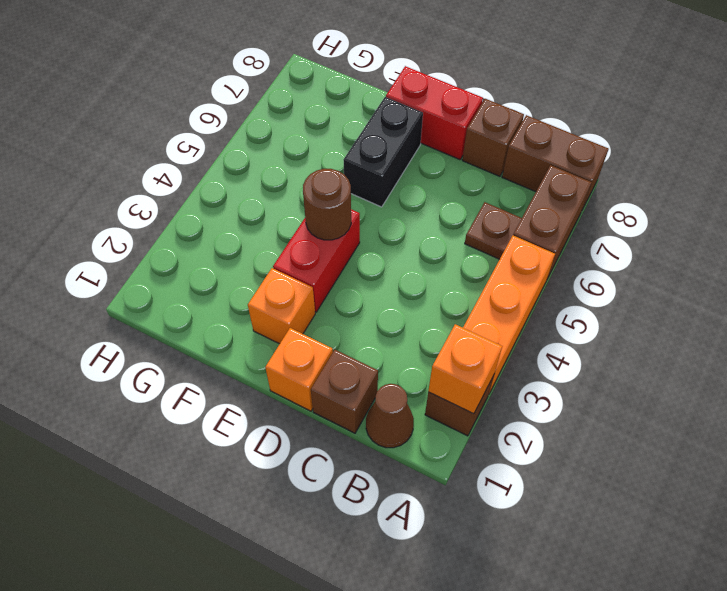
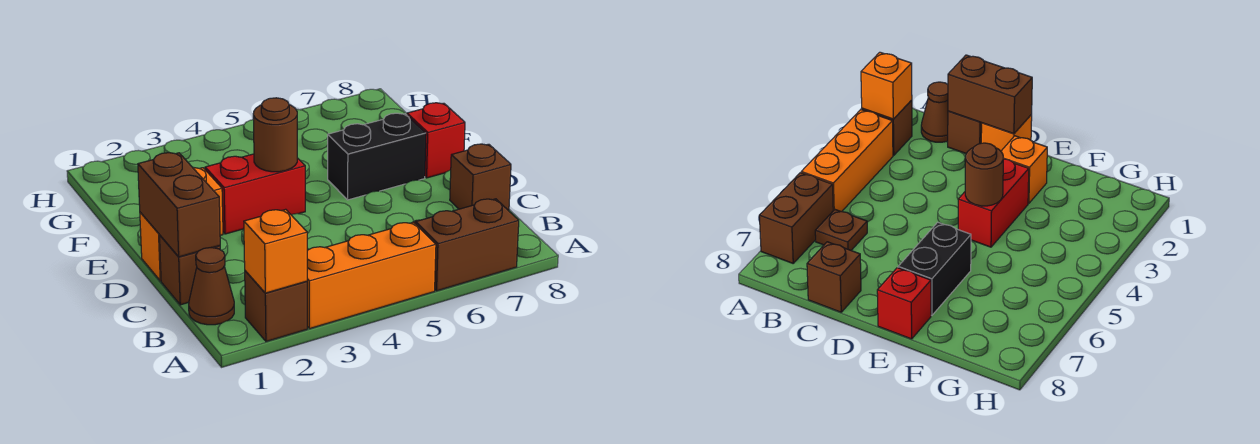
brown brick A8:B8 level 1 -> brown brick C1:D1 level 2
red brick D8:E8 level 1 -> red brick E8 level 1

